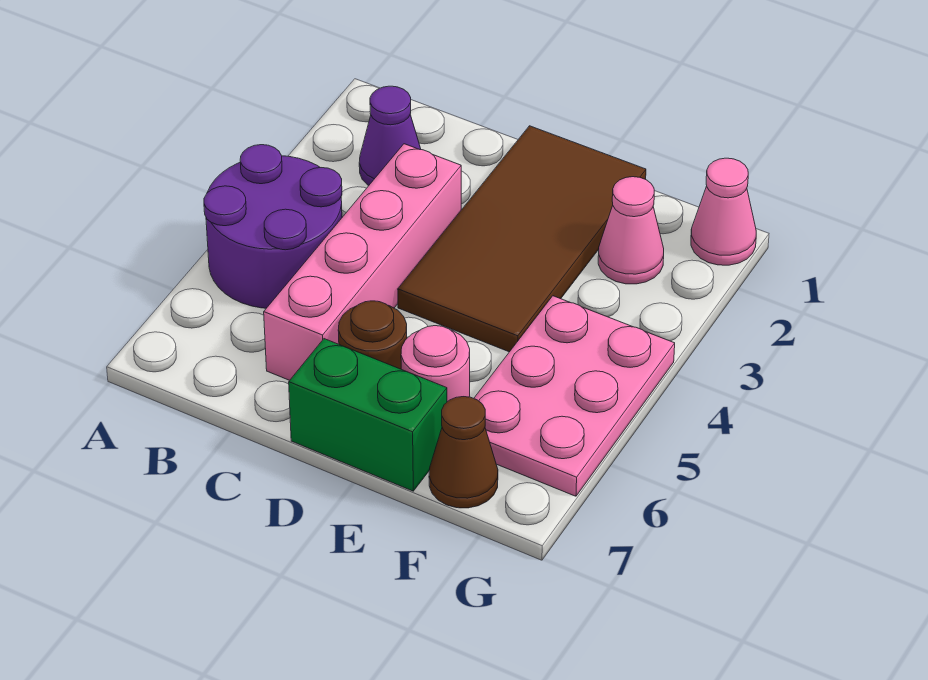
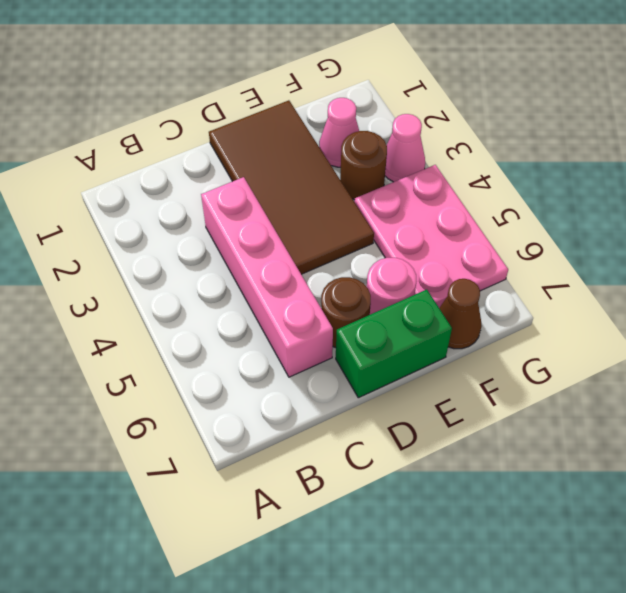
purple round brick A4:B5 level 1 -> none
purple cone B2 level 1 -> none
none -> brown round brick F3 level 1
pink cone G1 level 1 -> pink cone G3 level 1

